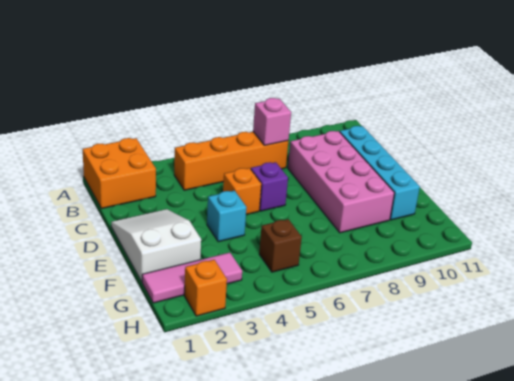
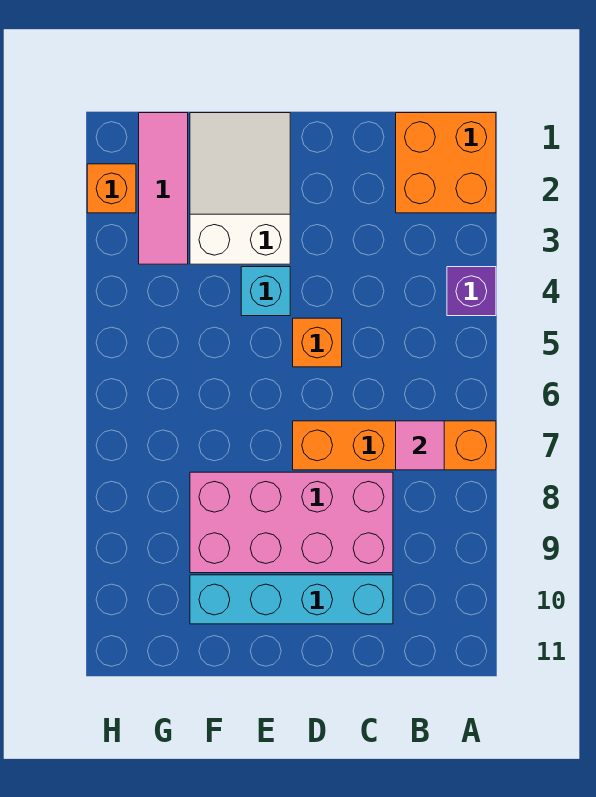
orange brick B4:B7 level 1 -> orange brick A7:D7 level 1
pink brick B7 level 2 -> pink tile B7 level 2
white slope D1:F2 level 1 top F -> white slope E1:F3 level 1 top 3
purple brick D6 level 1 -> purple brick A4 level 1
brown brick G5 level 1 -> none

